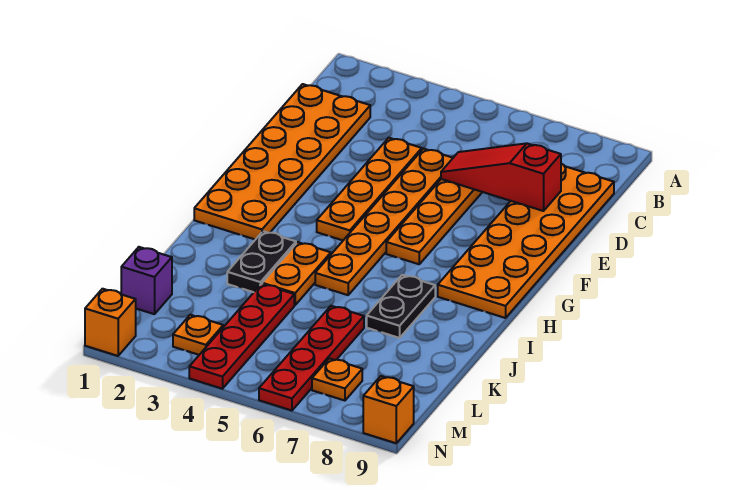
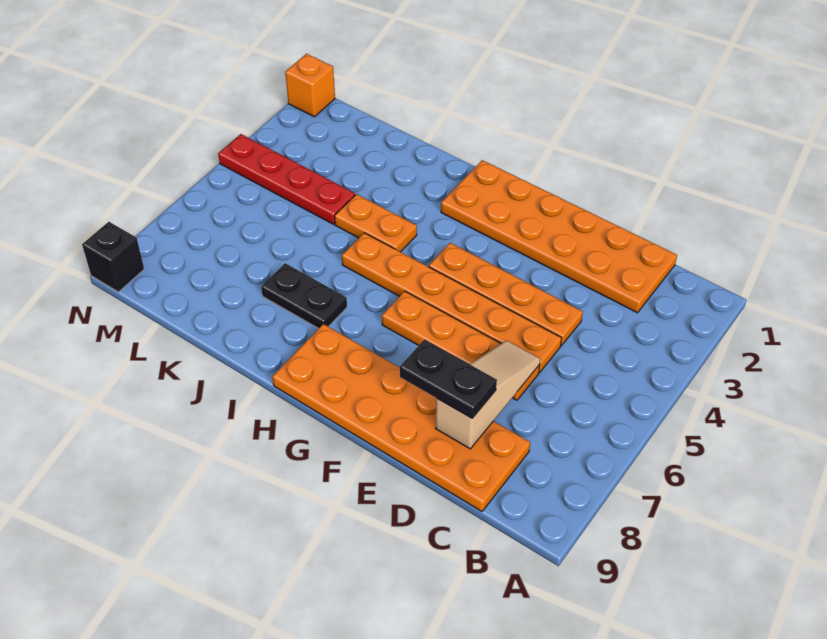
red slope D6:D8 level 2 top 8 -> tan slope D6:D8 level 2 top 8
black plate I3:J3 level 1 -> black plate D8:E8 level 3
red plate K6:N6 level 1 -> none
purple brick L1 level 1 -> none
orange plate M3 level 1 -> none
orange plate M7 level 1 -> none
orange brick N9 level 1 -> black brick N9 level 1

